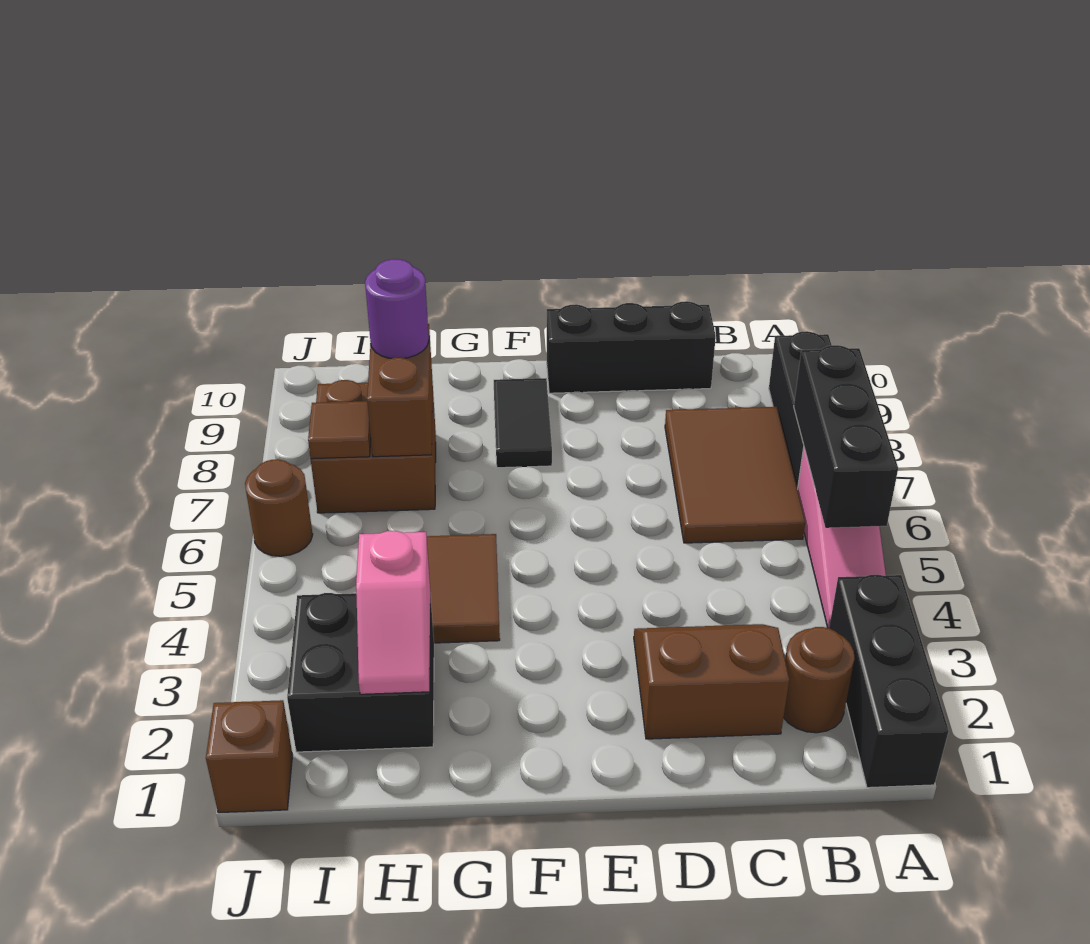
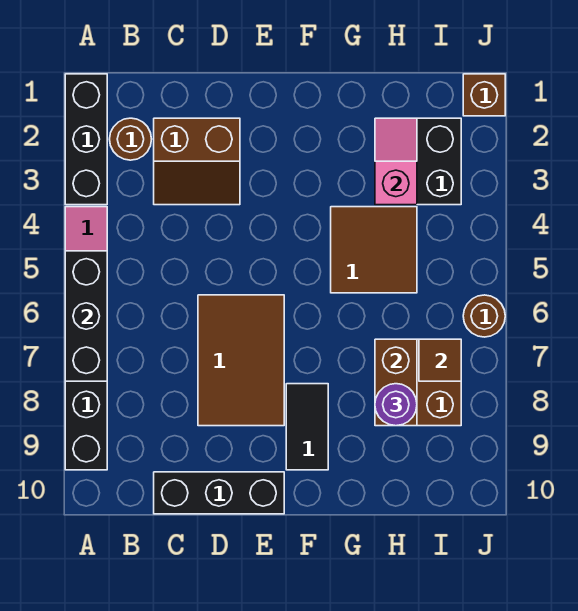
brown tile B6:C8 level 1 -> brown tile D6:E8 level 1

